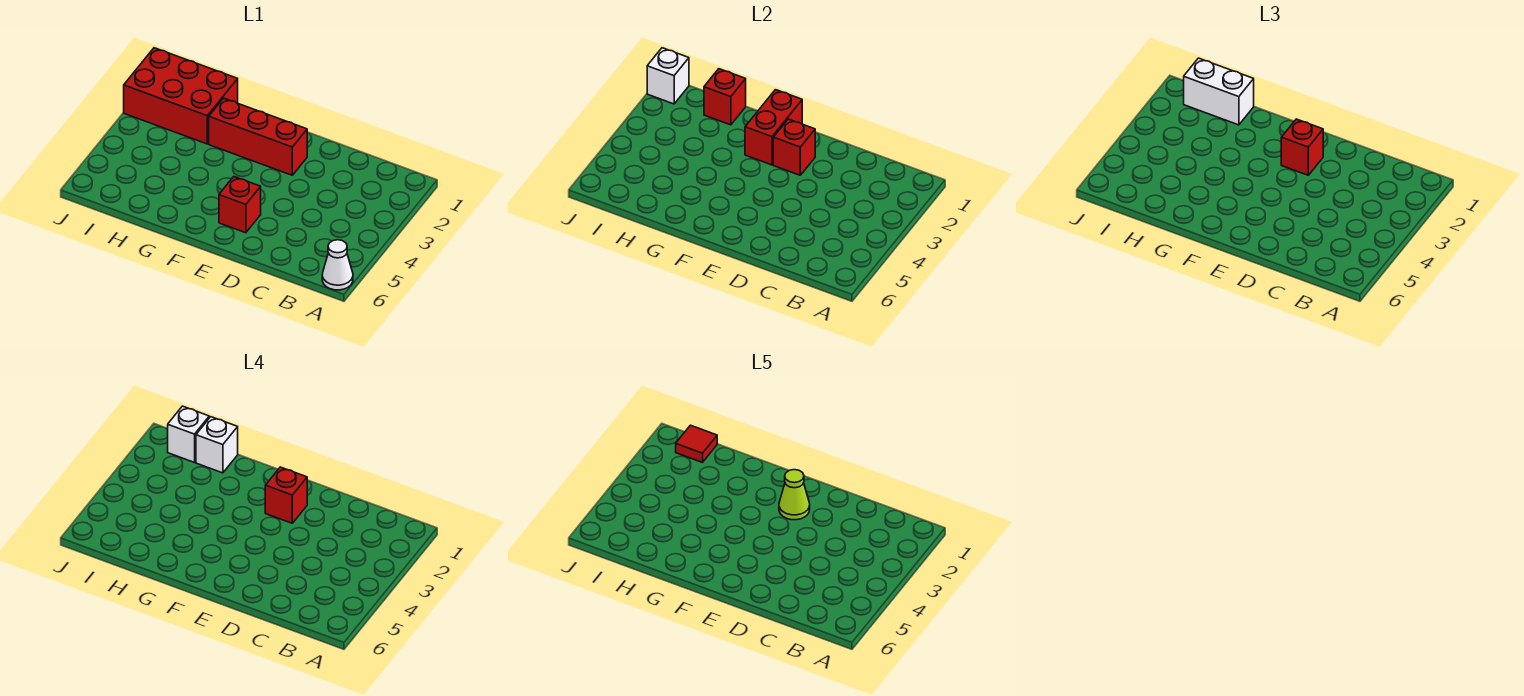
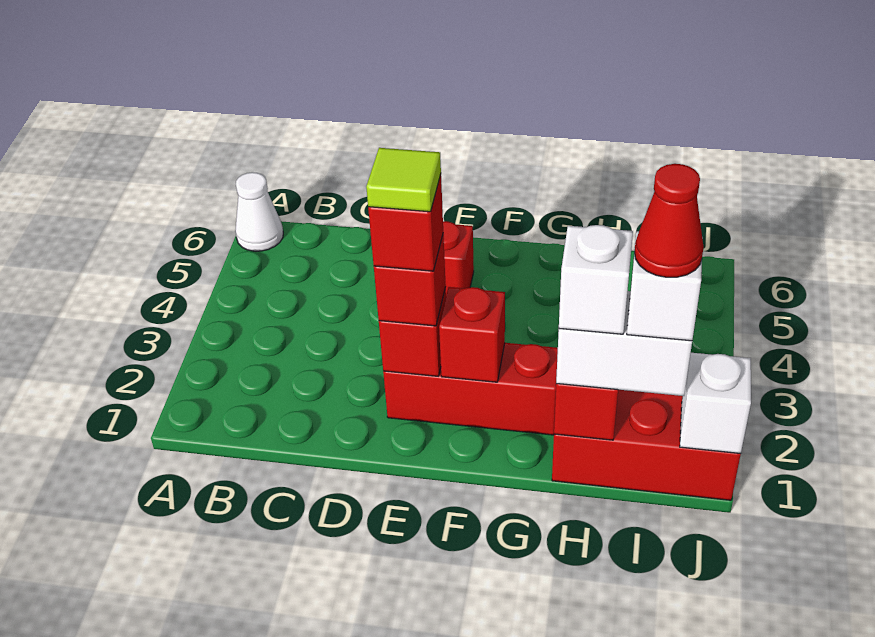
lime cone E2 level 5 -> lime tile E2 level 5
red brick F1:F2 level 2 -> red brick F2 level 2
red tile I1 level 5 -> red cone I1 level 5

